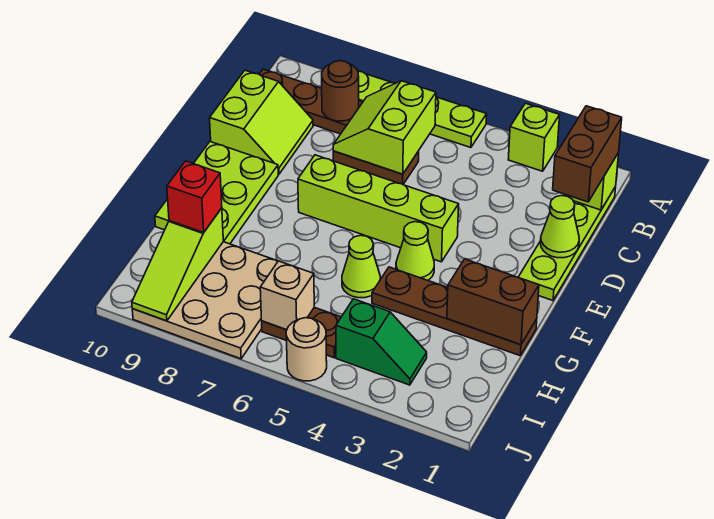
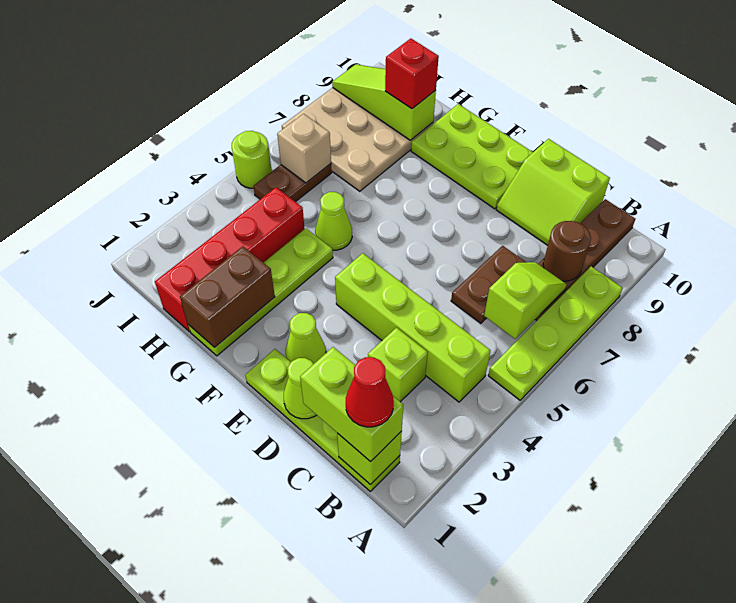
lime brick A3 level 1 -> lime brick C3 level 1
brown brick B1:C1 level 3 -> lime brick B1:C1 level 3
none -> red cone B1 level 4
lime slope B6:C7 level 2 top 6 -> lime slope B6:B7 level 2 top 6
lime brick E4:E7 level 1 -> lime brick B4:E4 level 1
lime cone F4 level 1 -> lime cone E2 level 1
brown plate G1:G4 level 1 -> lime plate G1:G4 level 1
none -> red brick H1:H4 level 1
green slope I3:I4 level 1 top 4 -> none
tan round brick J5 level 1 -> lime round brick J5 level 1

